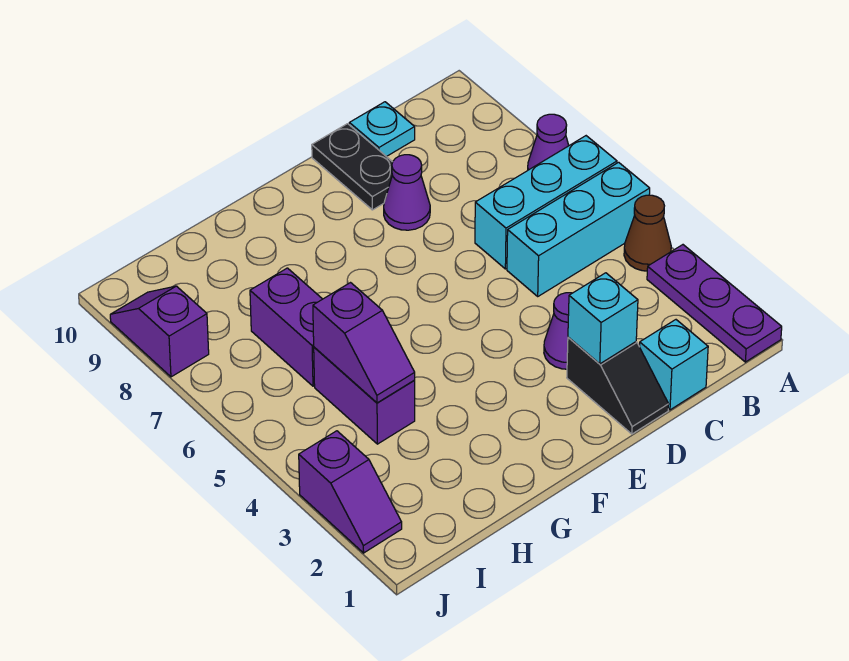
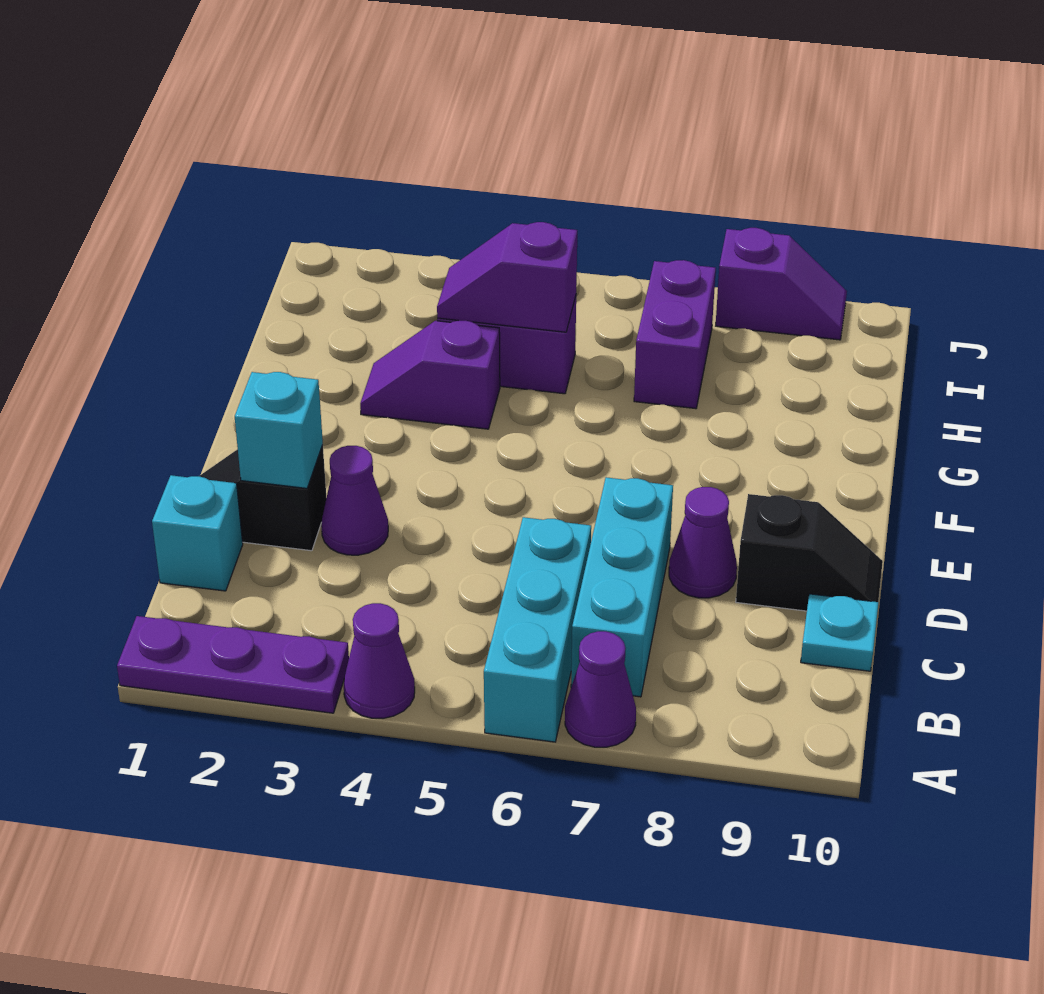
brown cone A4 level 1 -> purple cone A4 level 1
cyan brick A5:C5 level 1 -> cyan brick B7:D7 level 1
black plate D9:D10 level 1 -> black slope D9:D10 level 1 top 9
purple brick H6:H7 level 1 -> purple brick H7:I7 level 1
purple slope J2:J3 level 1 top 3 -> purple slope G3:G4 level 1 top 4

